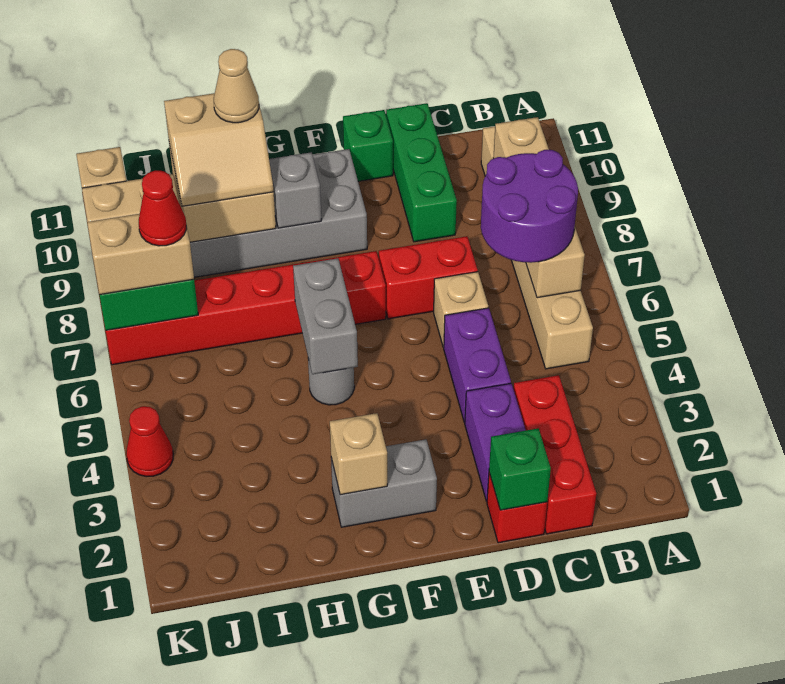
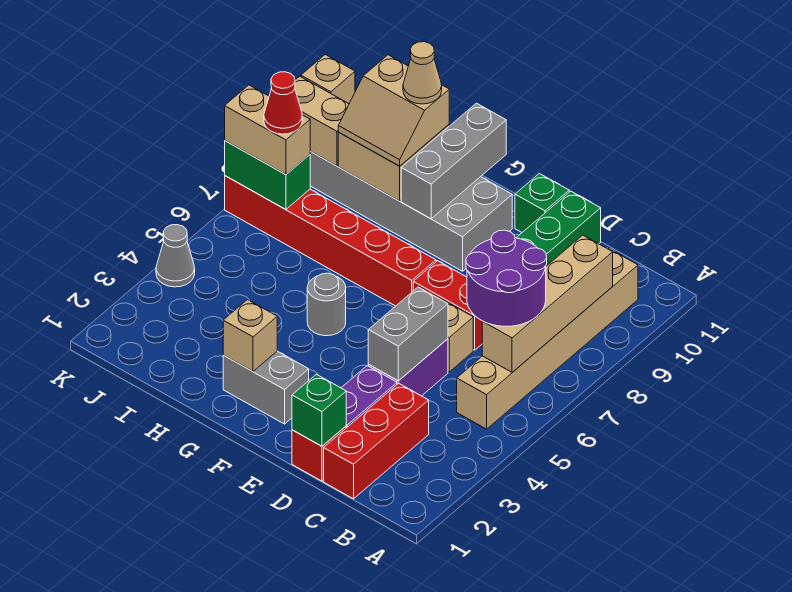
grey brick G5:G6 level 2 -> grey brick D4:D5 level 2
grey brick G9 level 2 -> grey brick G9:G11 level 2
red cone K4 level 1 -> grey cone K4 level 1

